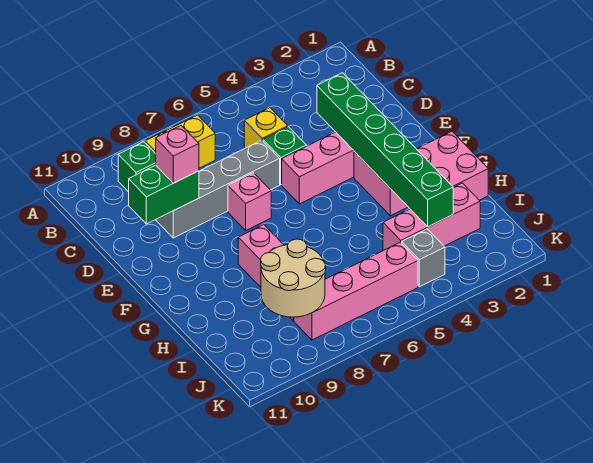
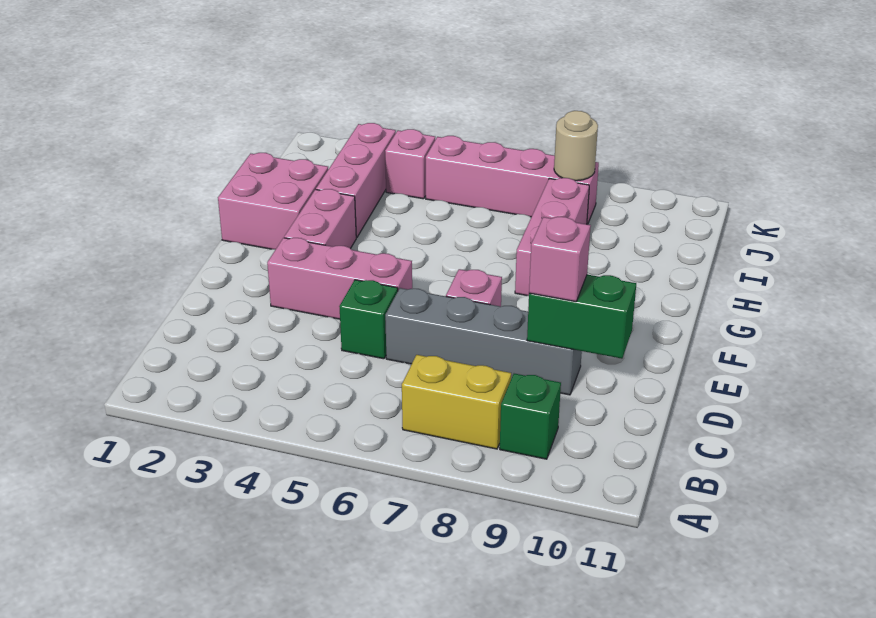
yellow brick C5 level 1 -> none
green brick D3:I3 level 2 -> none
pink brick I2:I4 level 1 -> pink brick H3:J3 level 1
tan round brick I8:J9 level 2 -> tan round brick J8 level 2
grey brick J4 level 1 -> pink brick J4 level 1

